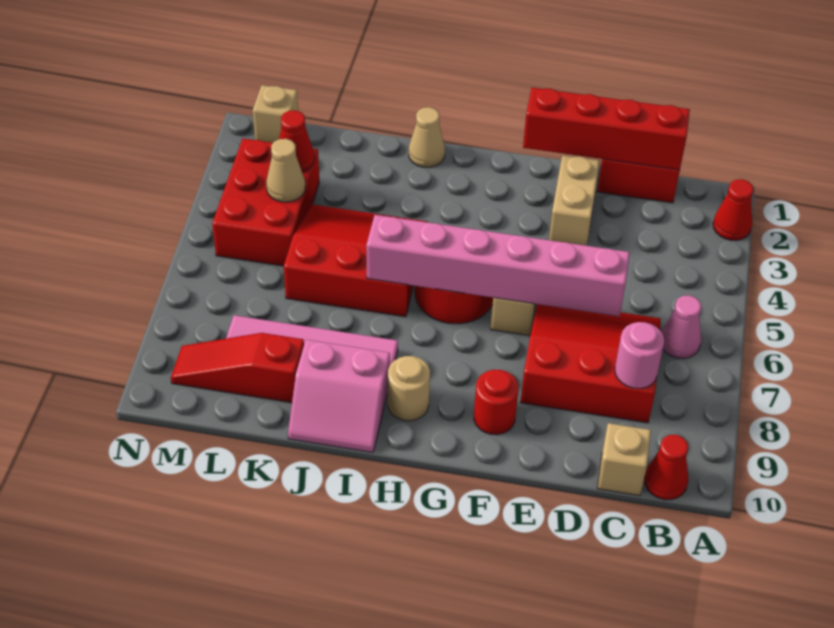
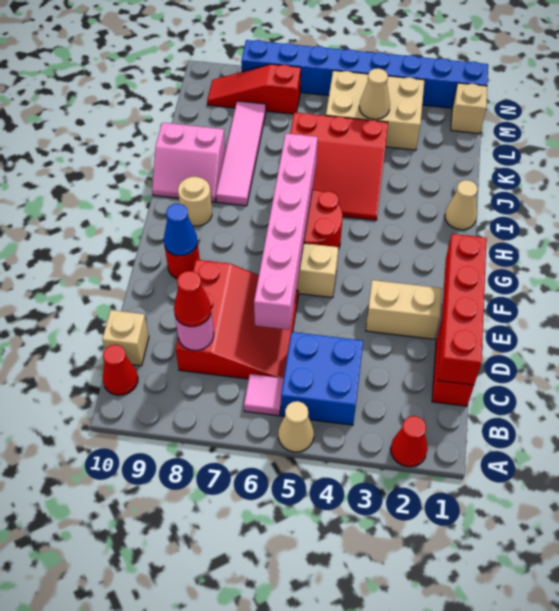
none -> tan cone A5 level 1
none -> blue brick B4:C5 level 1
pink cone B6 level 1 -> pink tile B6 level 1
none -> blue cone F9 level 2
red slope I4:K6 level 1 top 6 -> red slope I4:K6 level 1 top K
pink slope I9:J10 level 1 top 9 -> pink slope I9:J10 level 1 top J
red slope K9:M9 level 1 top K -> red slope M7:M9 level 1 top 7
red brick L3:M5 level 1 -> tan brick L3:M5 level 1
red cone L3 level 2 -> red cone C8 level 3
none -> blue brick N1:N8 level 1

